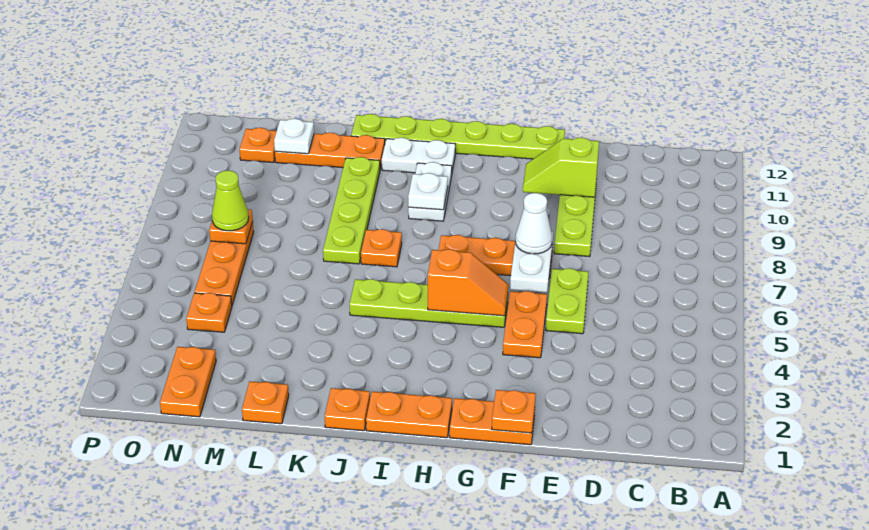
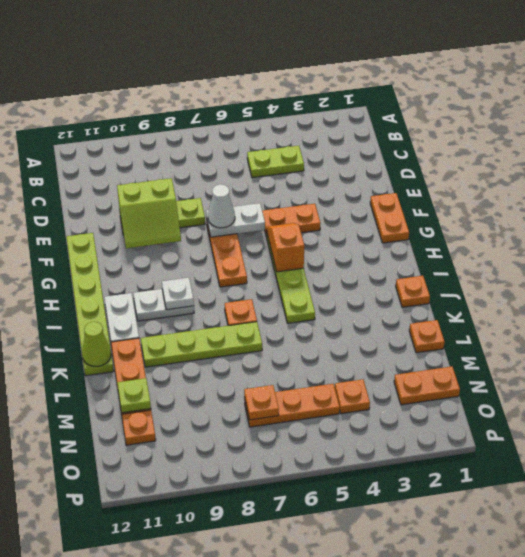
lime plate E5:E6 level 1 -> lime plate C4:C5 level 1
lime slope E10:F10 level 2 top E -> lime slope E9:F10 level 2 top E
orange plate F1 level 2 -> none
orange plate H1:I1 level 1 -> none
white plate M11 level 2 -> lime plate M11 level 2
lime cone N7 level 3 -> lime cone K12 level 2

